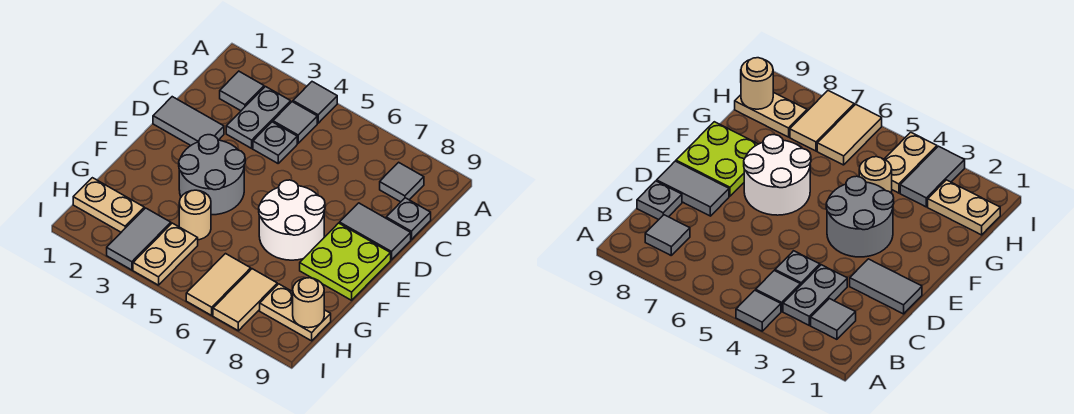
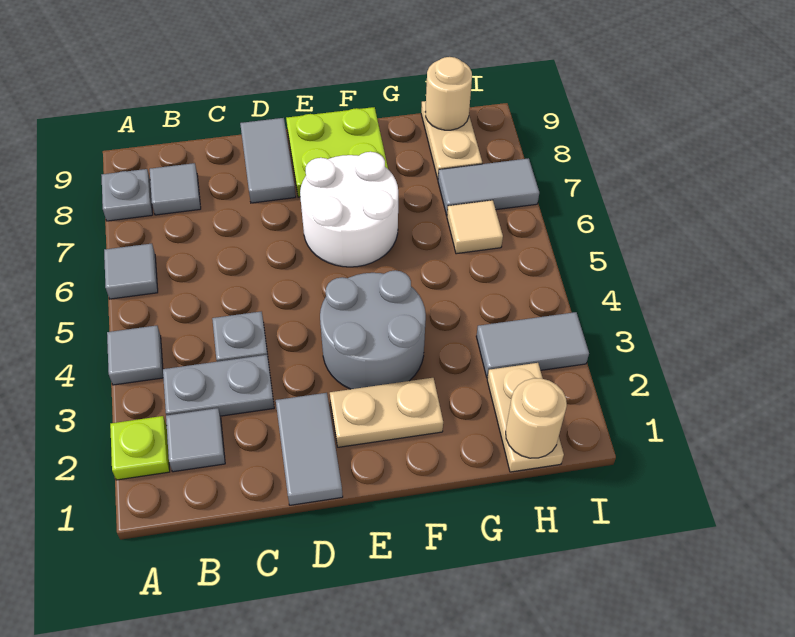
none -> lime plate A2 level 1
grey tile B4 level 1 -> grey tile A6 level 1
grey plate C9 level 1 -> grey plate A8 level 1
tan round brick G4 level 1 -> tan round brick H1 level 2
tan plate H4:I4 level 1 -> tan plate E2:F2 level 1
tan tile H6:I6 level 1 -> tan tile H6 level 1
tan tile H7:I7 level 1 -> grey tile H7:I7 level 1

